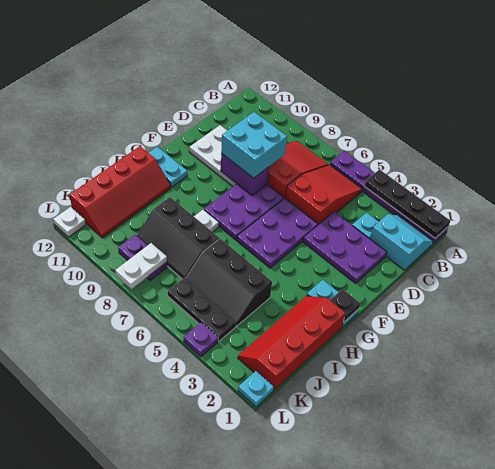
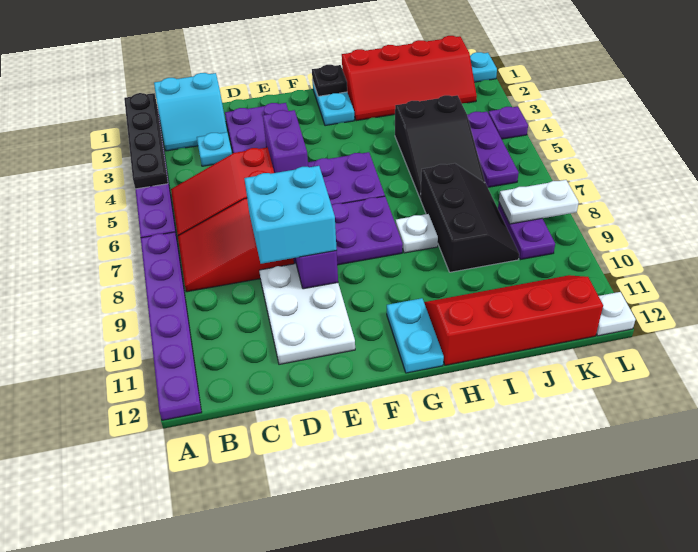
none -> purple plate A7:A12 level 1
cyan slope B1:C2 level 1 top C -> cyan slope B1:C2 level 1 top 1
none -> purple brick E4:E5 level 2
black slope I4:J6 level 1 top I -> black slope I4:J6 level 1 top 4
black plate K4:K6 level 1 -> purple plate K4:K6 level 1

